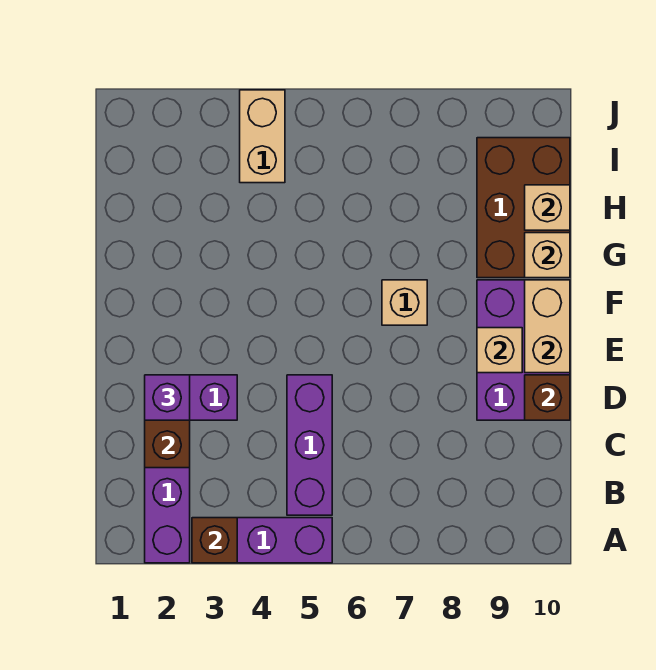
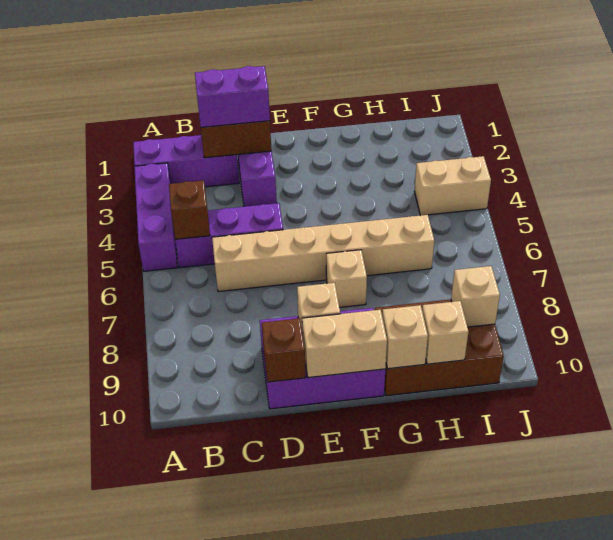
brown brick A3 level 2 -> brown brick B5 level 2
none -> tan brick C6:H6 level 1
purple brick D2 level 3 -> purple brick C2:D2 level 3
none -> tan brick I9 level 2

